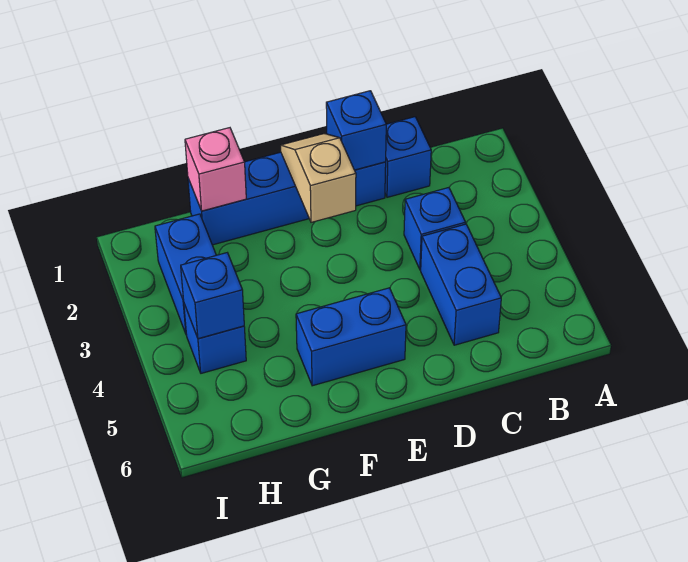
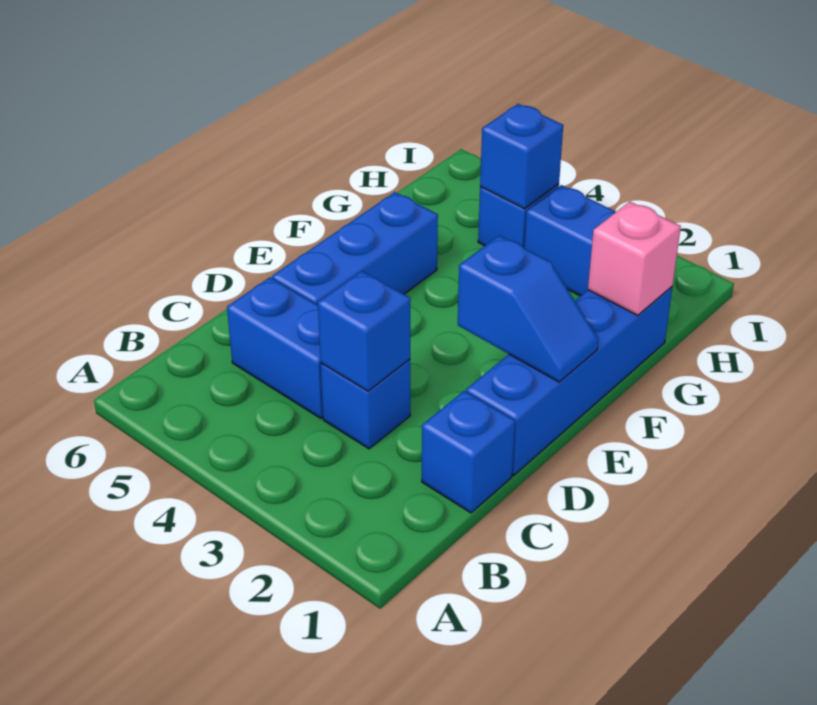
blue brick D1 level 2 -> blue brick C3 level 2
tan slope E1:E2 level 2 top 2 -> blue slope E1:E2 level 2 top 2
blue brick E5:F5 level 1 -> blue brick D5:F5 level 1

